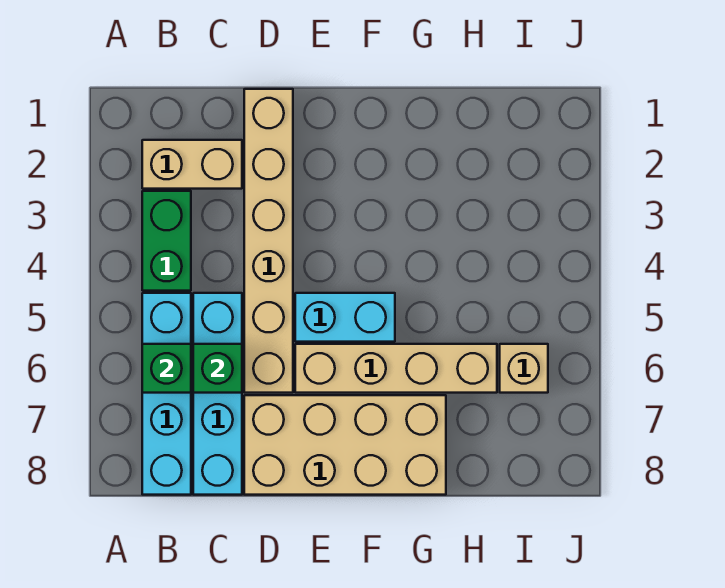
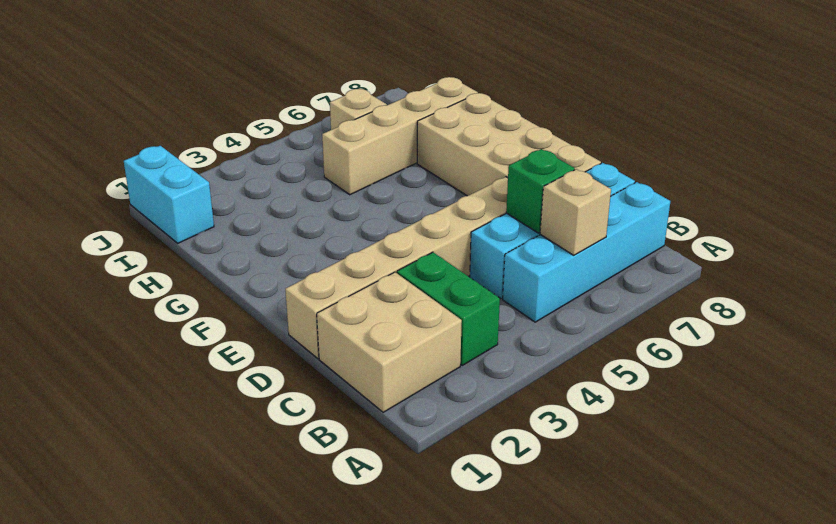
tan brick B2:C2 level 1 -> tan brick B1:C2 level 1
green brick B3:B4 level 1 -> green brick B3:C3 level 1
green brick B6 level 2 -> tan brick B6 level 2
cyan brick E5:F5 level 1 -> cyan brick I1:J1 level 1
tan brick E6:H6 level 1 -> tan brick H5:H8 level 1

